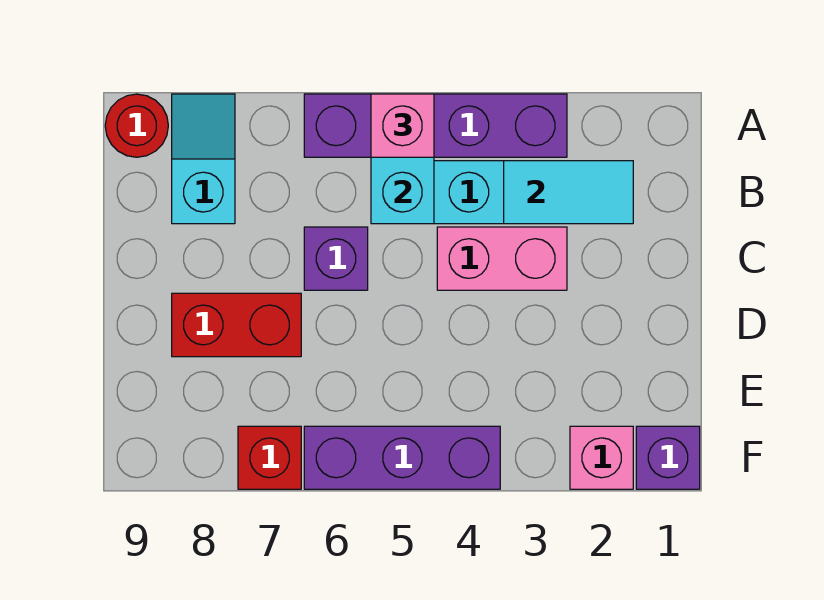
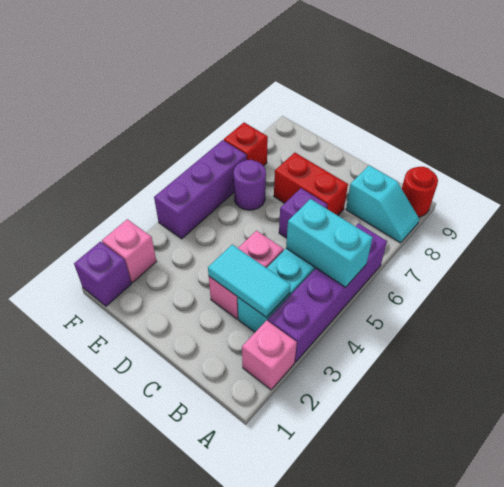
pink brick A5 level 3 -> pink brick A2 level 1
cyan tile B2:B3 level 2 -> cyan tile B3:C3 level 2
red brick D7:D8 level 1 -> red brick C7:D7 level 1
none -> purple round brick E6 level 1

